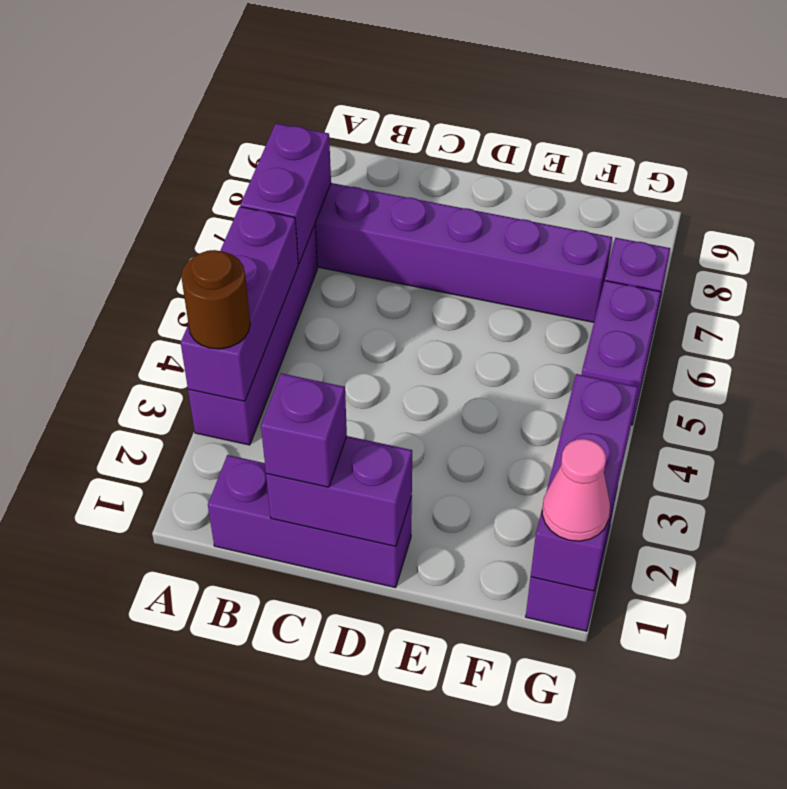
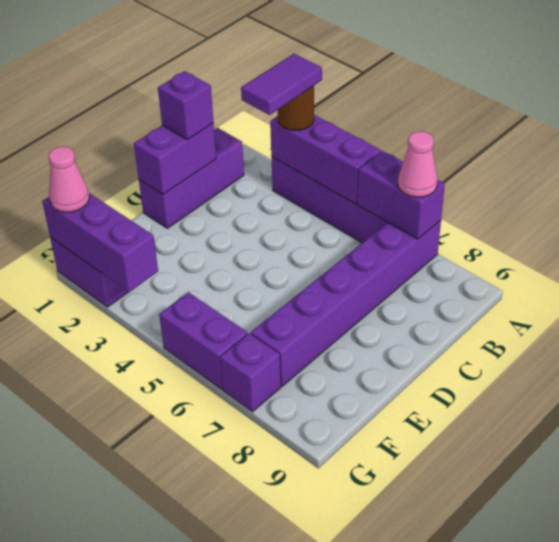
none -> purple tile A3:B3 level 4
none -> pink cone A7 level 3

